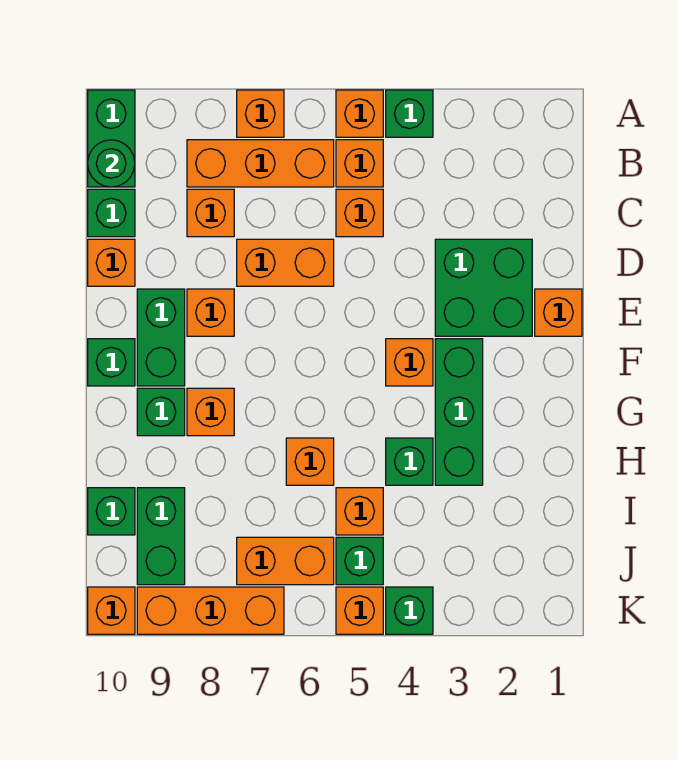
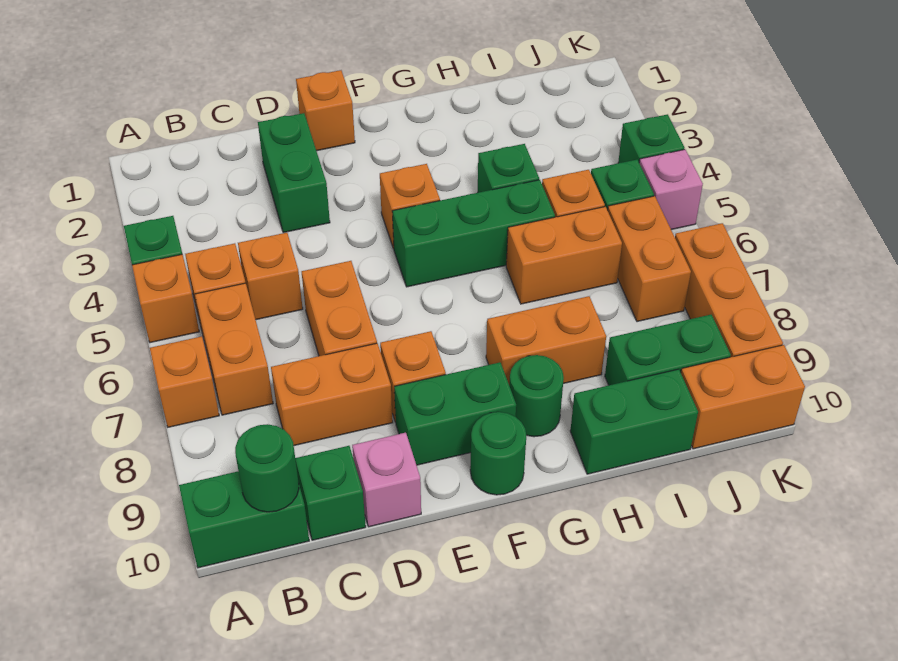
orange brick B6:B8 level 1 -> orange brick B6:B7 level 1
orange brick C8 level 1 -> orange brick C8:D8 level 1
green brick D2:E3 level 1 -> green brick D2:D3 level 1
orange brick D10 level 1 -> pink brick D10 level 1
green brick F3:H3 level 1 -> green brick F5:H5 level 1
green brick F10 level 1 -> green round brick F10 level 1
orange brick G8 level 1 -> orange brick G8:H8 level 1
green brick G9 level 1 -> green round brick G9 level 1
orange brick H6 level 1 -> orange brick H6:I6 level 1
green brick I10 level 1 -> green brick H10:I10 level 1
orange brick K5 level 1 -> pink brick K5 level 1
orange brick K10 level 1 -> orange brick J10:K10 level 1

